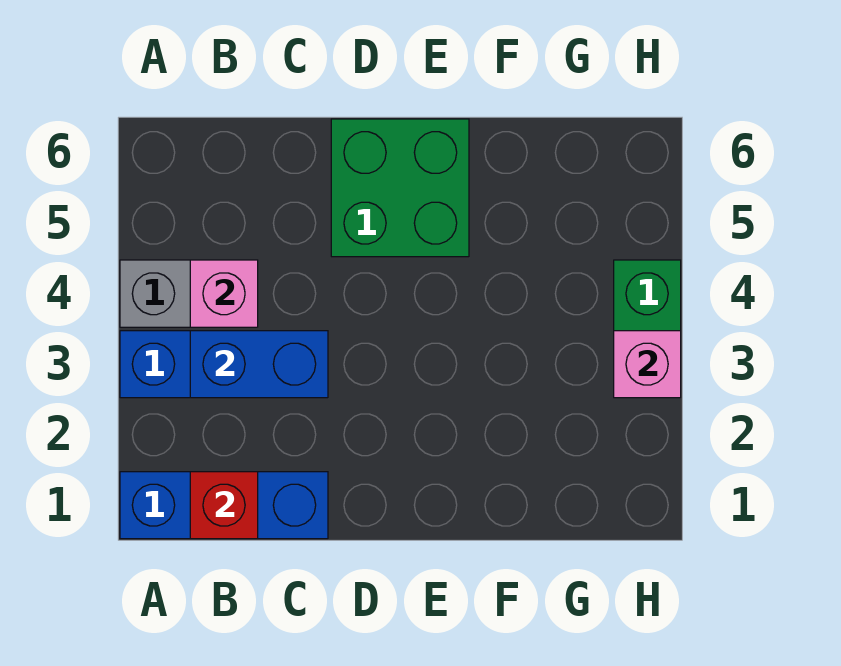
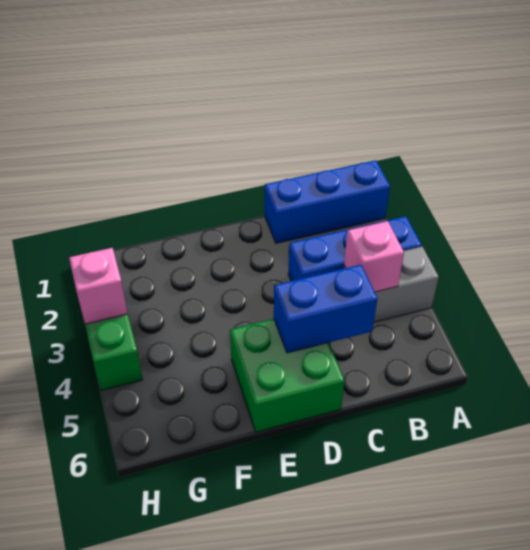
red brick B1 level 2 -> none
blue brick B3:C3 level 2 -> blue brick C5:D5 level 2

